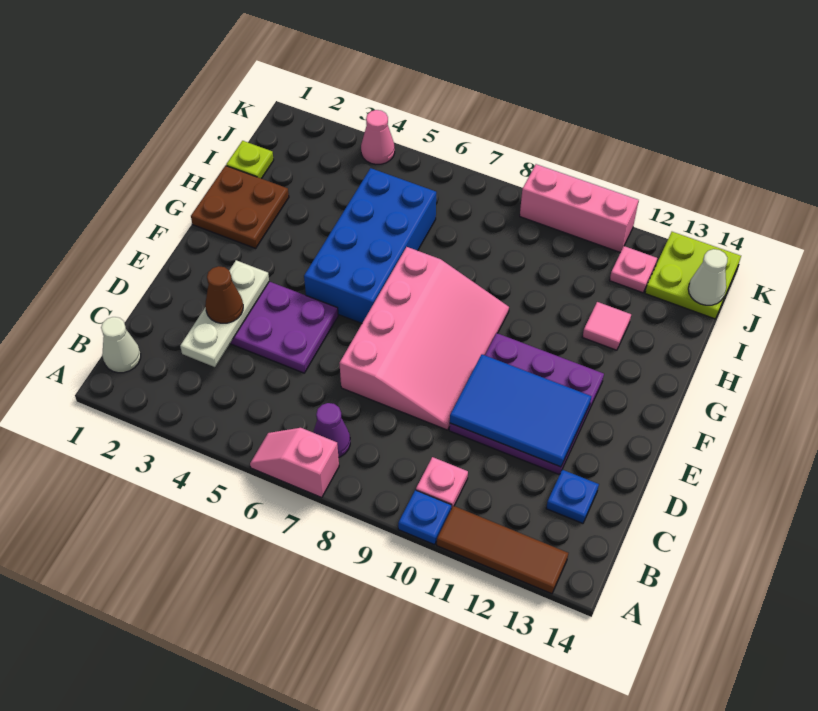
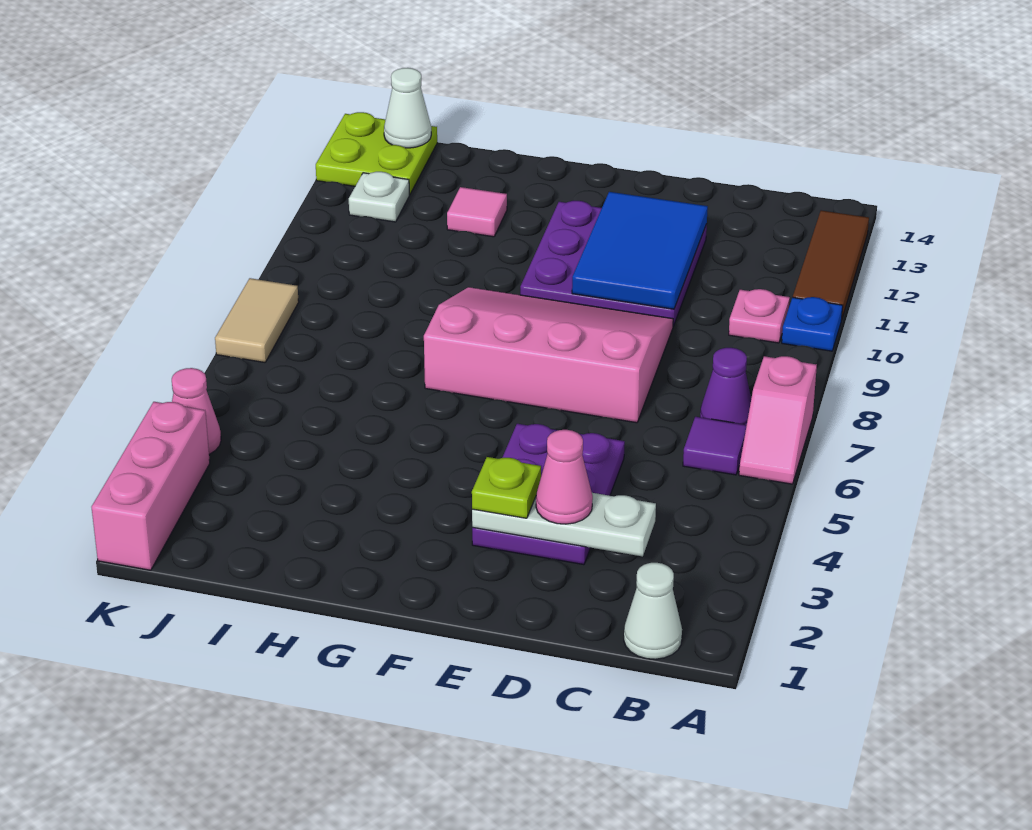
none -> purple tile B6 level 1
blue plate C13 level 1 -> none
brown cone D3 level 3 -> pink cone D3 level 3
blue brick F5:I6 level 1 -> none
brown plate G1:H2 level 1 -> none
lime plate I1 level 1 -> lime plate E3 level 3
pink plate J12 level 1 -> white plate J12 level 1
none -> tan tile K7:K8 level 1
pink brick K9:K11 level 1 -> pink brick K1:K3 level 1

